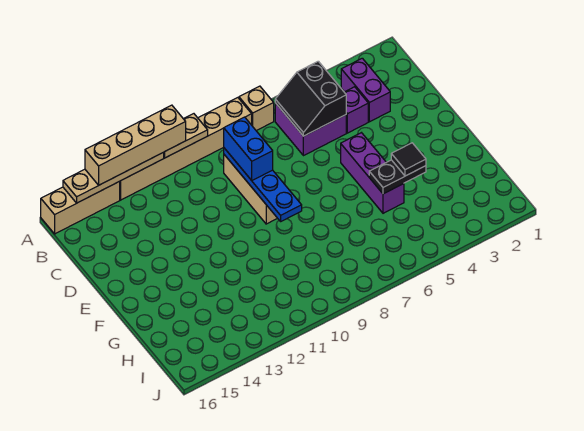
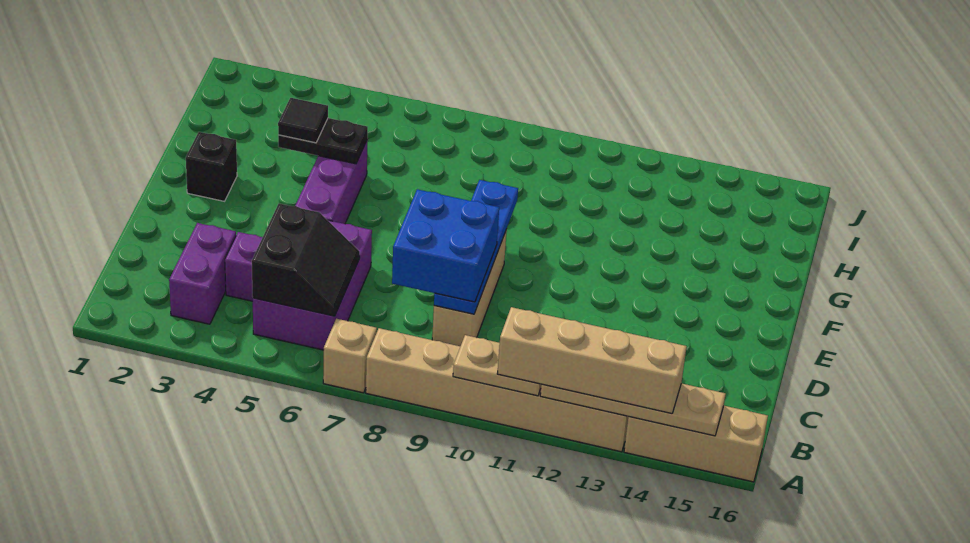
purple brick B5:C6 level 1 -> purple brick B5:D6 level 1
blue brick C9:D9 level 3 -> blue brick C8:D9 level 3
none -> black brick F2 level 1

